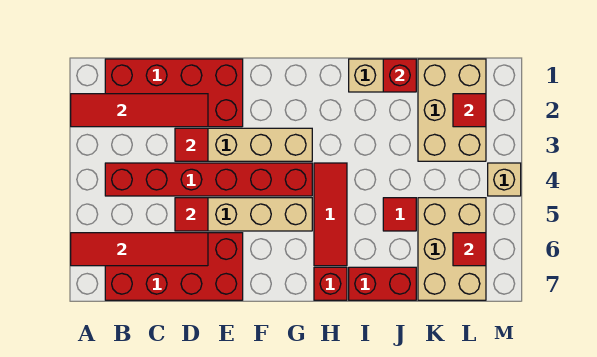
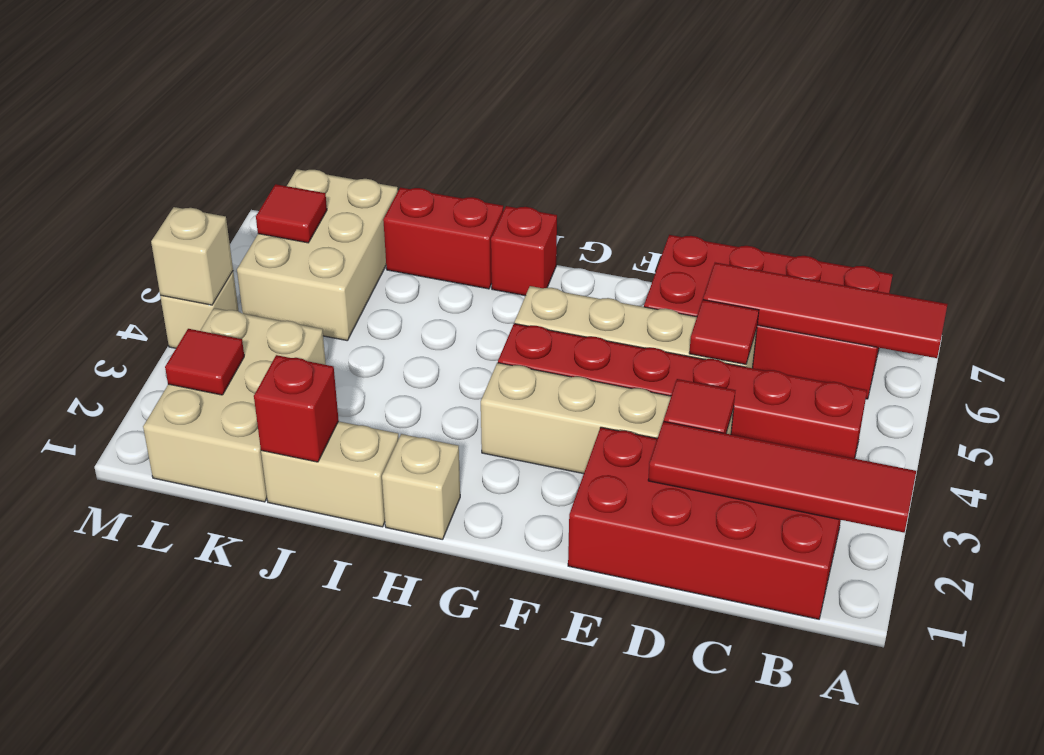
none -> tan brick H1 level 1
red tile H4:H6 level 1 -> none
red tile J5 level 1 -> none
none -> tan brick M4 level 2

